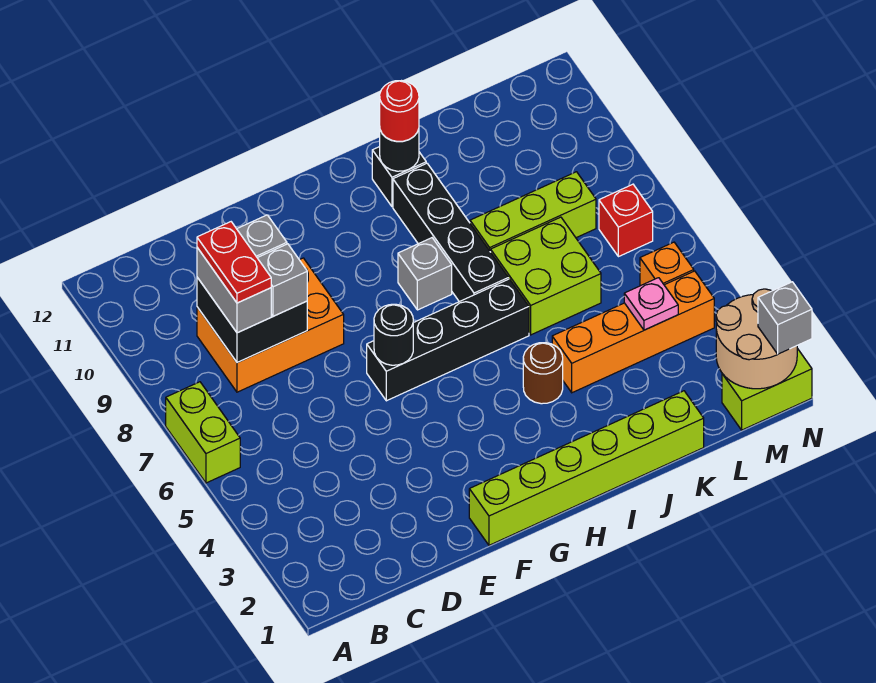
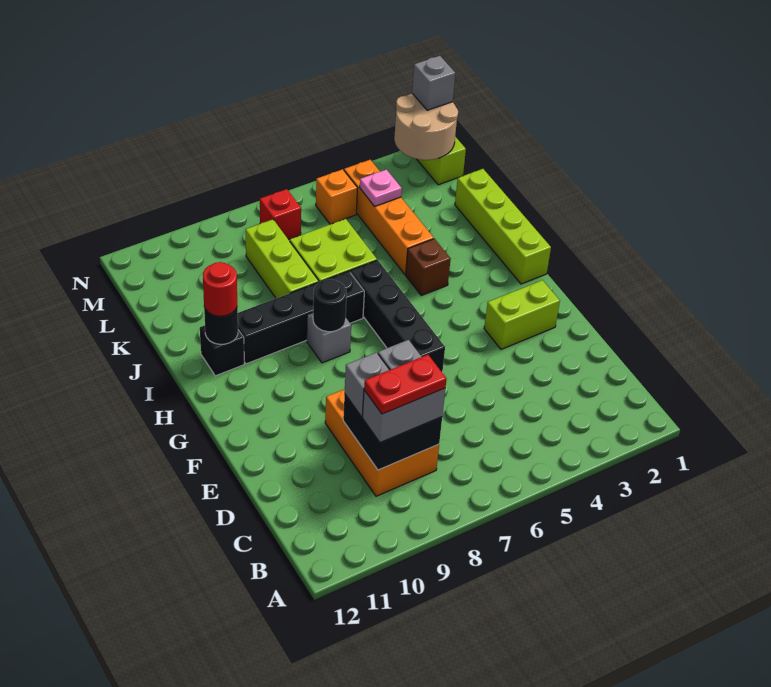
lime brick A6:A7 level 1 -> lime brick F2:F3 level 1
lime brick F1:K1 level 1 -> lime brick H1:K1 level 1
black round brick F6 level 2 -> black round brick H8 level 2
brown round brick I4 level 1 -> brown brick I4 level 1

